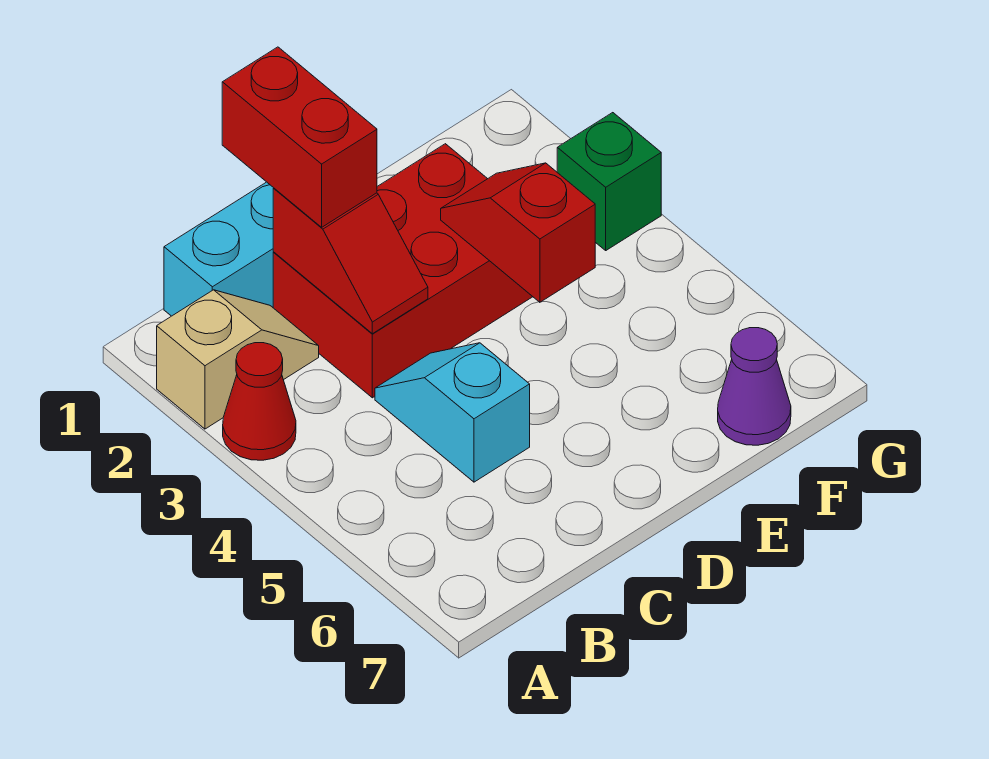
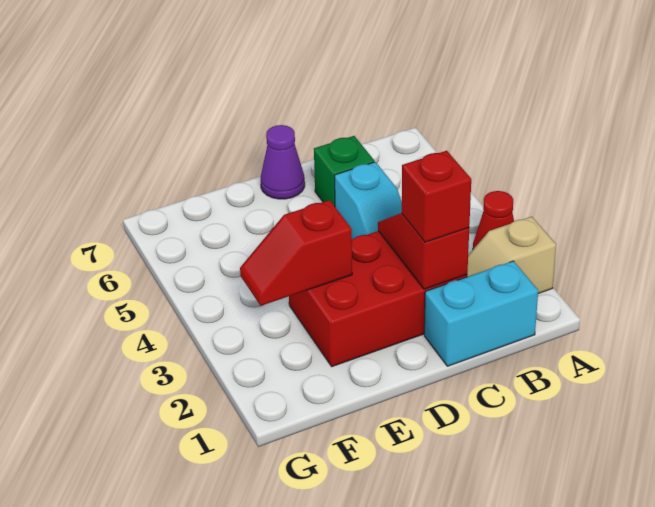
red brick C1:C2 level 3 -> red brick C2 level 3
red slope E3:E4 level 2 top 4 -> red slope E3:F3 level 2 top E
purple cone F7 level 1 -> purple cone D7 level 1
green brick G3 level 1 -> green brick C6 level 1

